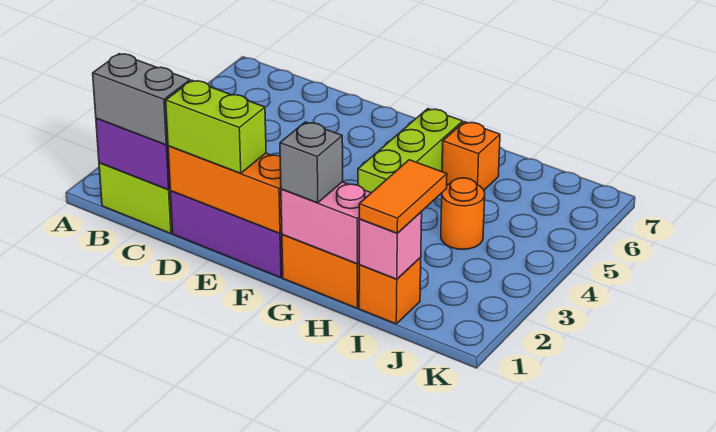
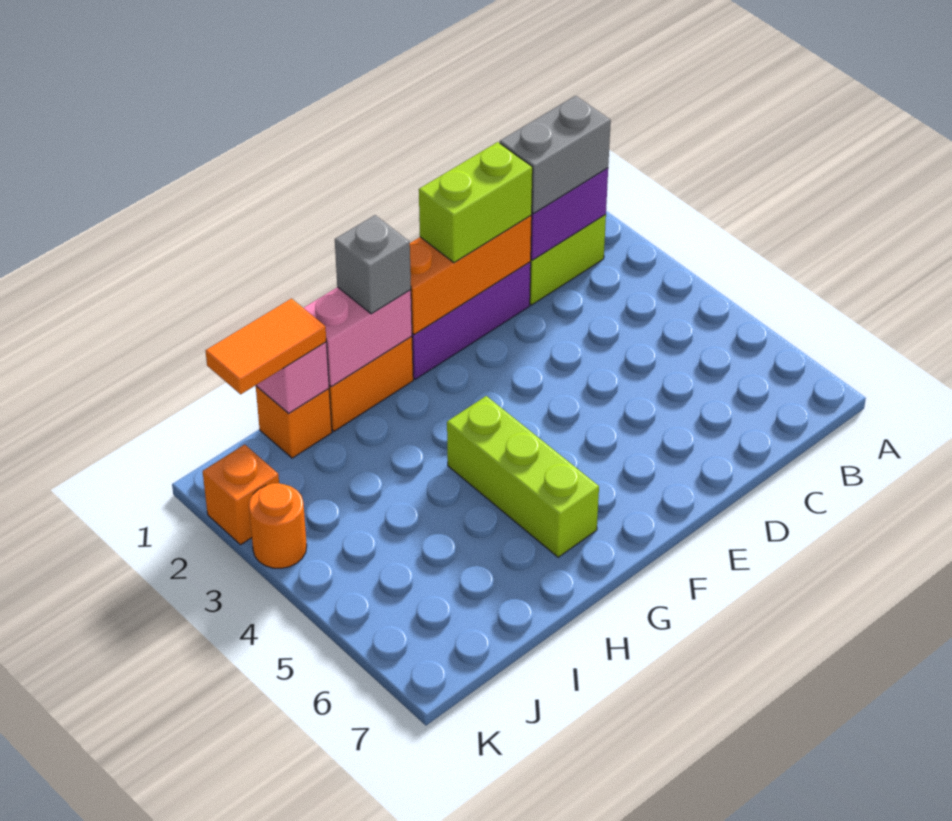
orange brick H6 level 1 -> orange brick K2 level 1
orange tile I1:I2 level 3 -> orange tile I1:J1 level 3
orange round brick I4 level 1 -> orange round brick K3 level 1

